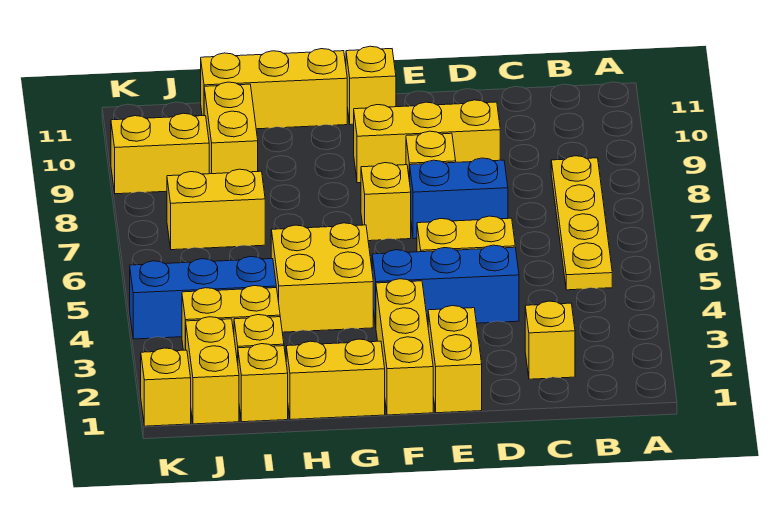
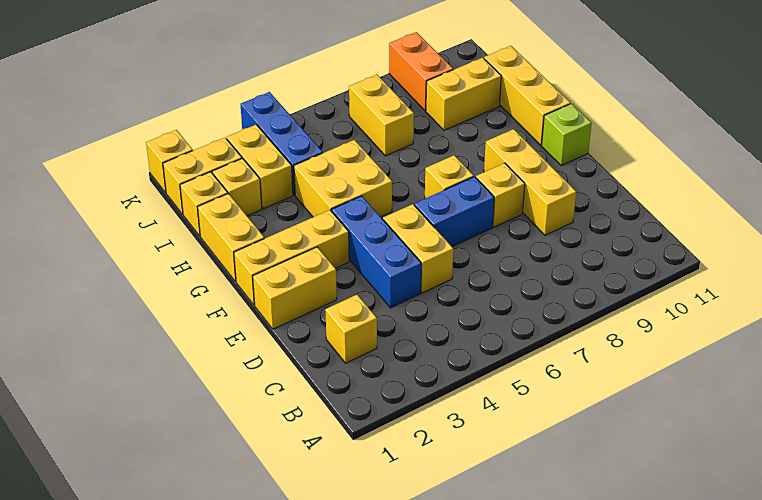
yellow plate B5:B8 level 1 -> none
blue brick D7:E7 level 1 -> blue brick E6:E7 level 1
yellow brick F11 level 1 -> lime brick F11 level 1
yellow brick J9:K9 level 1 -> orange brick J9:K9 level 1

